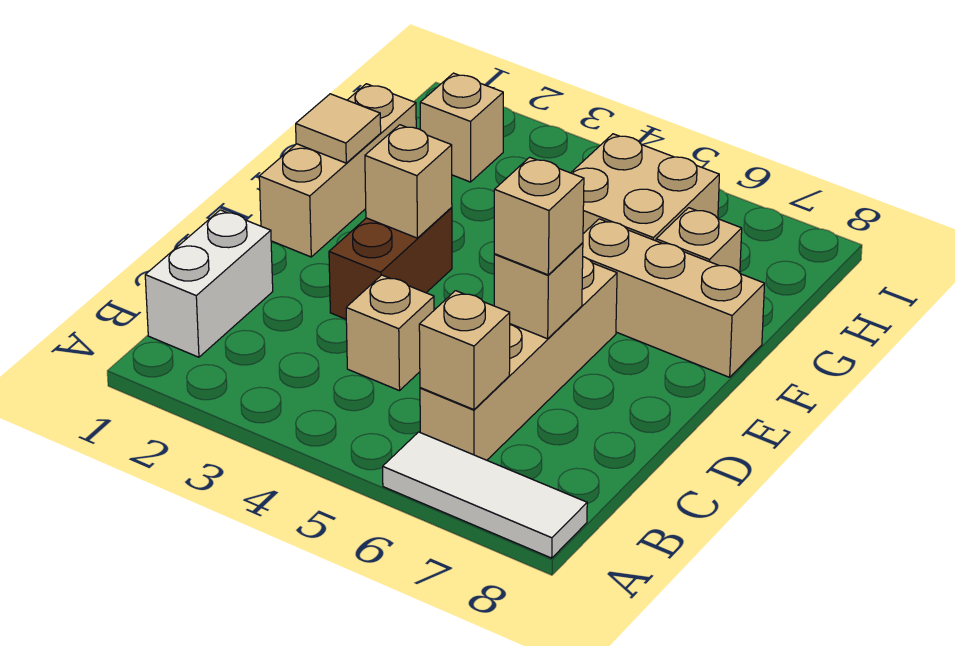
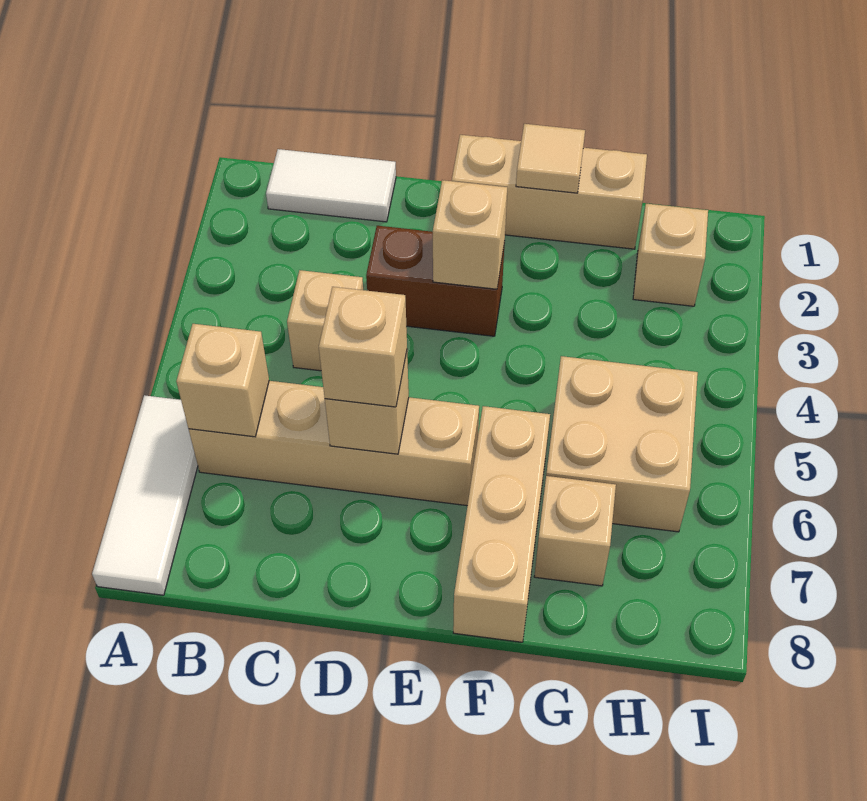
white brick B1:C1 level 1 -> white tile B1:C1 level 1

